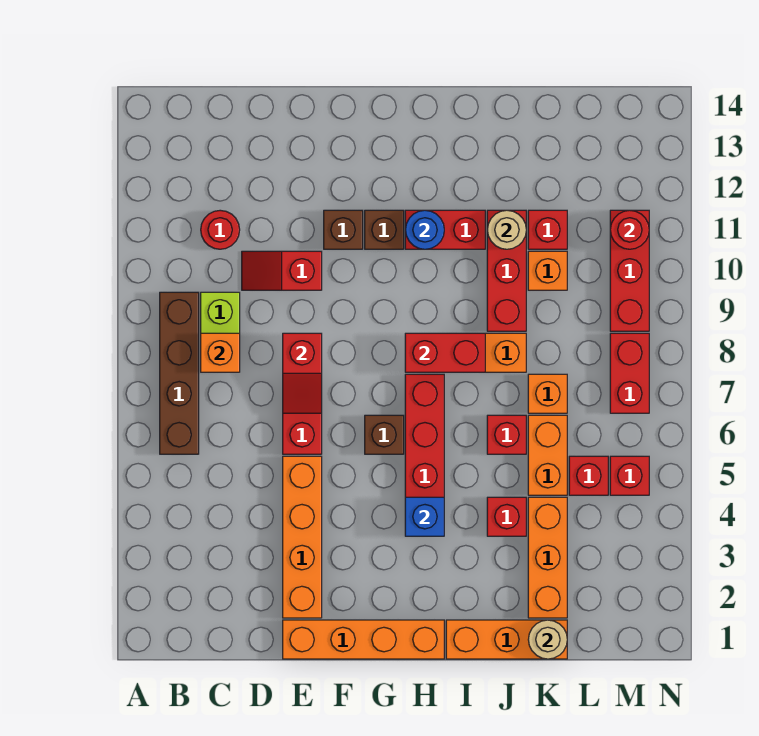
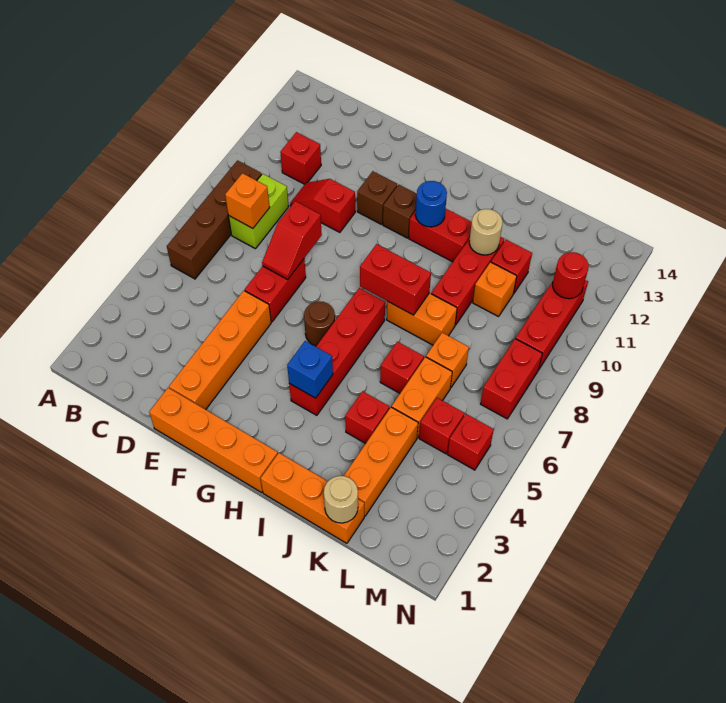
red round brick C11 level 1 -> red brick C11 level 1
brown brick G6 level 1 -> brown round brick G6 level 1

